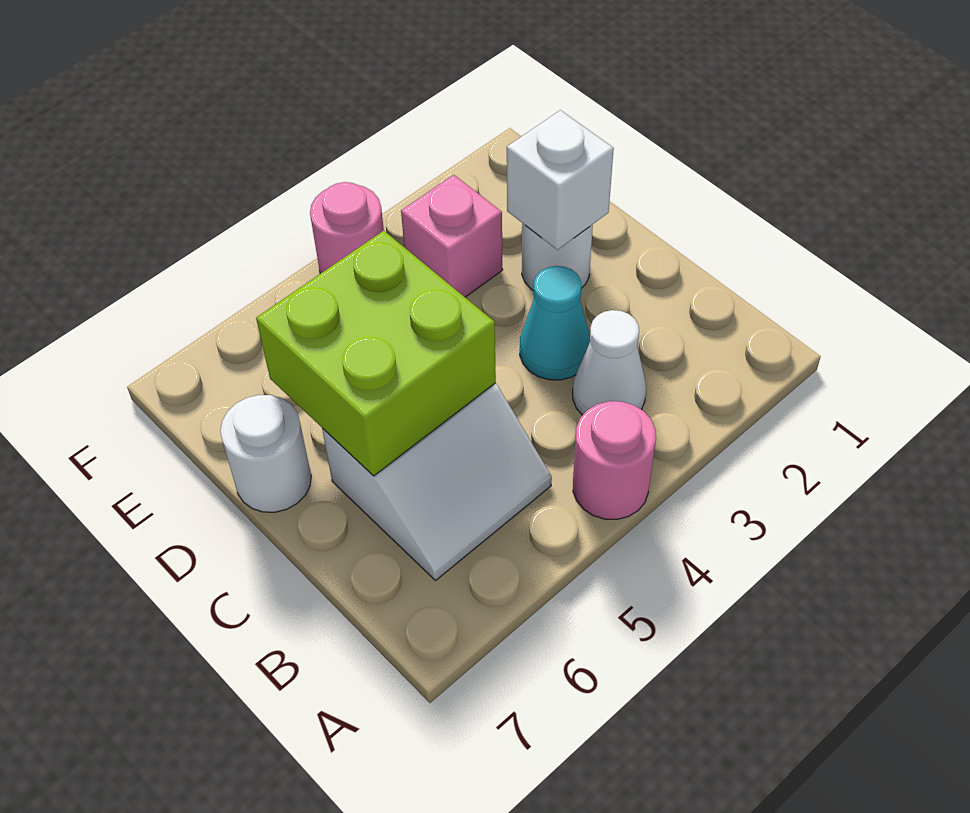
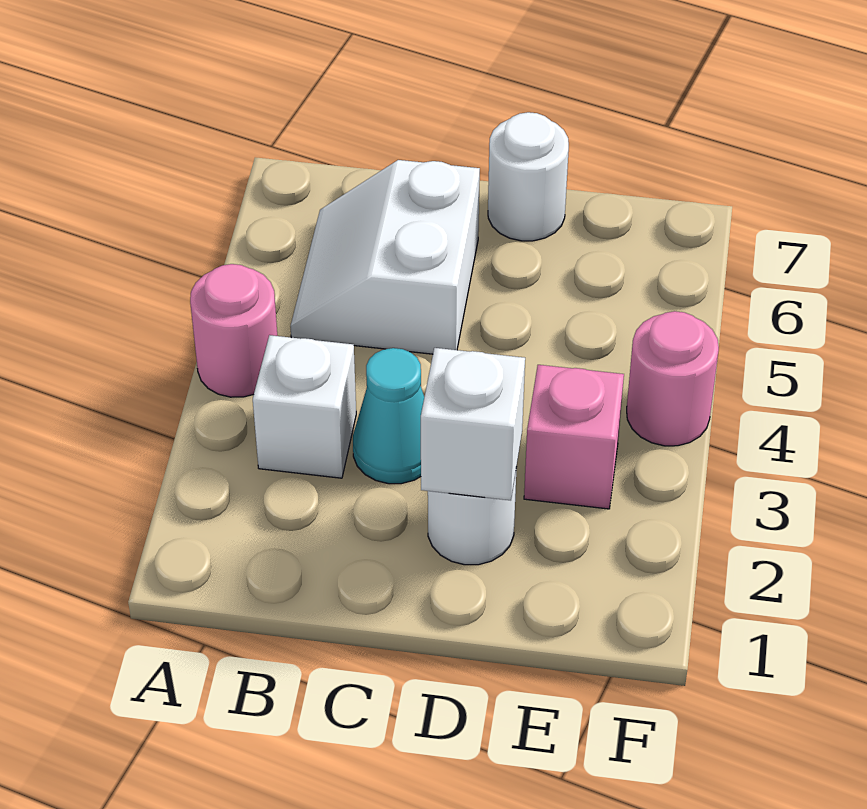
white cone B3 level 1 -> white brick B3 level 1
lime brick C5:D6 level 2 -> none

